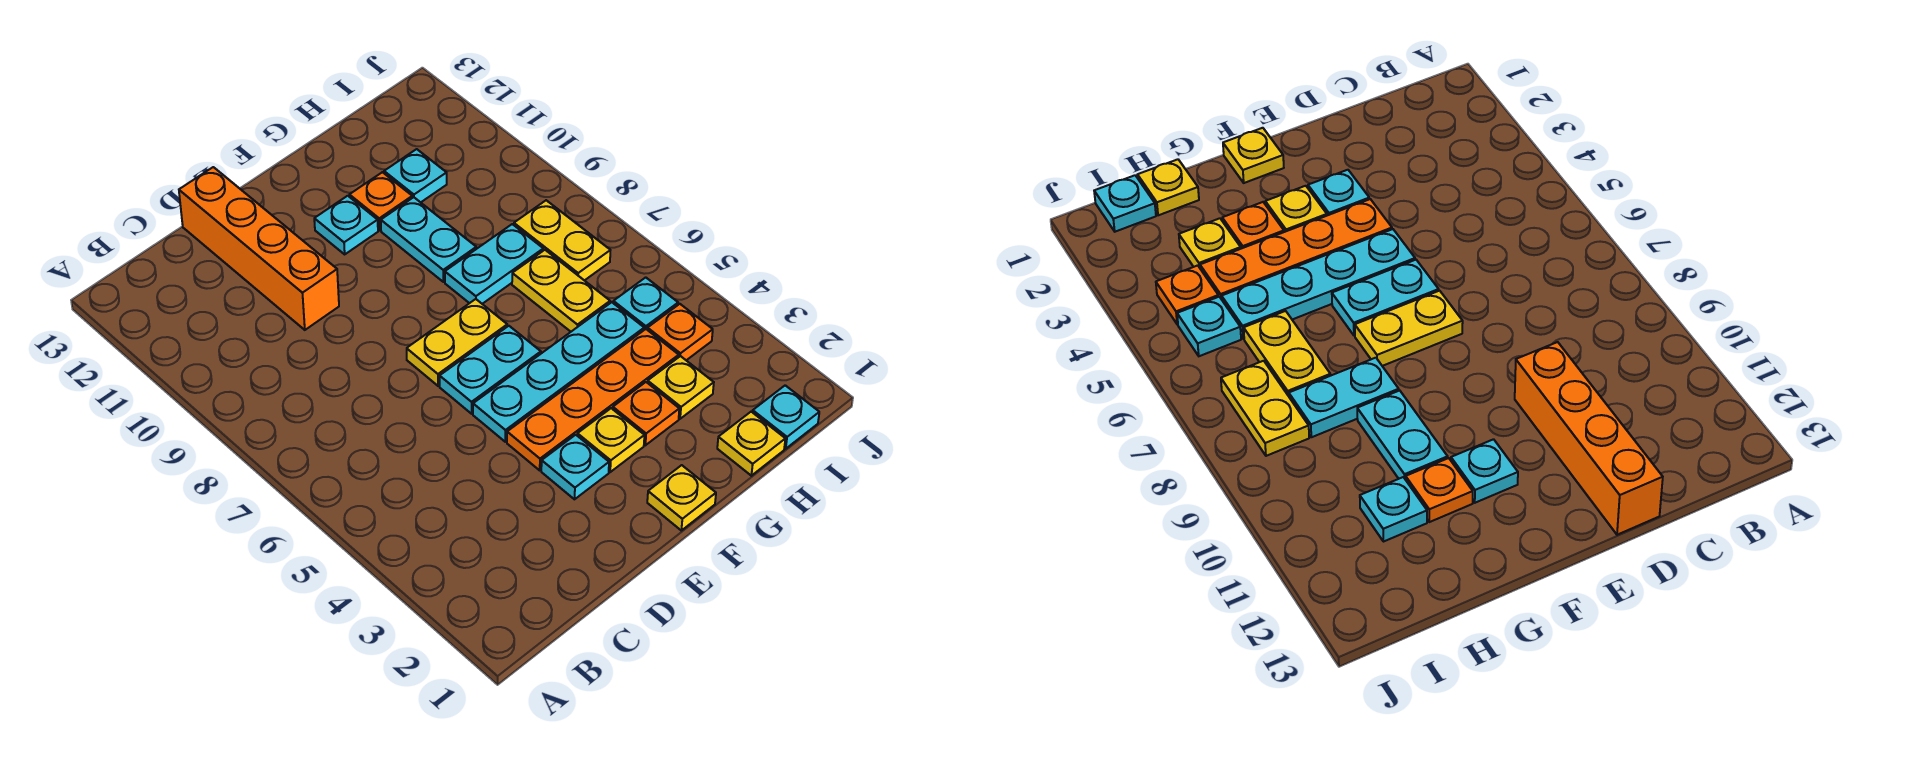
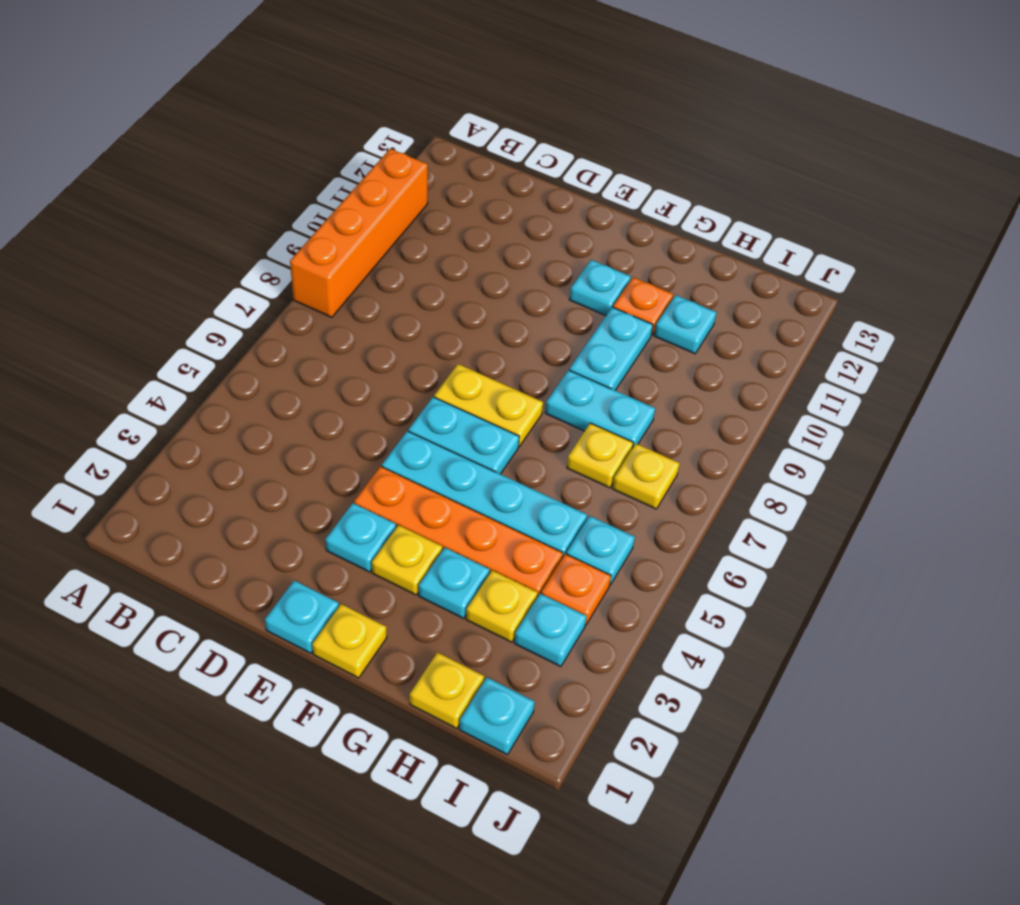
orange brick D10:D13 level 1 -> orange brick A8:A11 level 1
none -> cyan plate E1 level 1
orange plate G3 level 1 -> cyan plate G3 level 1
yellow plate H6:H7 level 1 -> yellow plate H7 level 1
none -> cyan plate I3 level 1
yellow plate I7:I8 level 1 -> yellow plate I7 level 1

